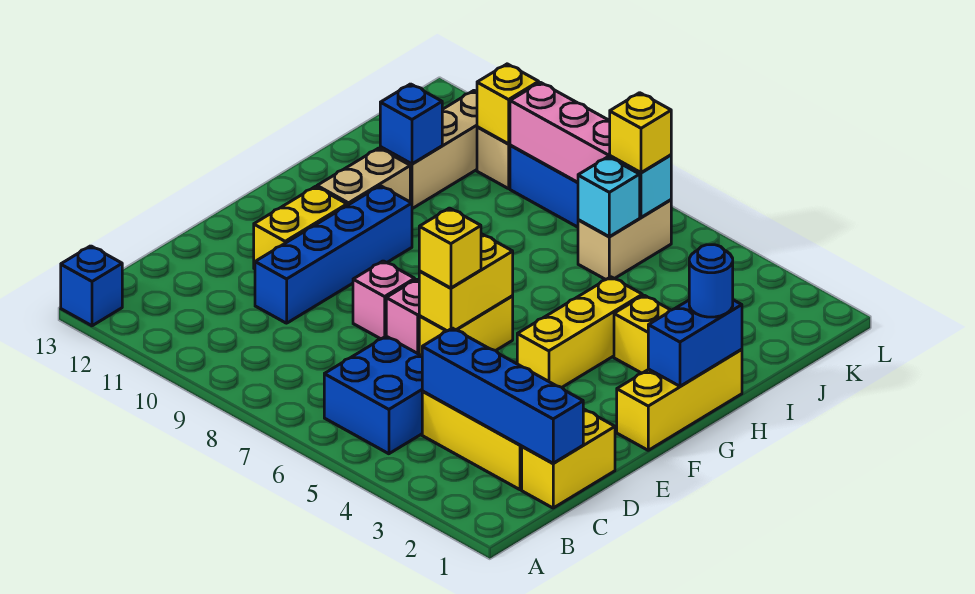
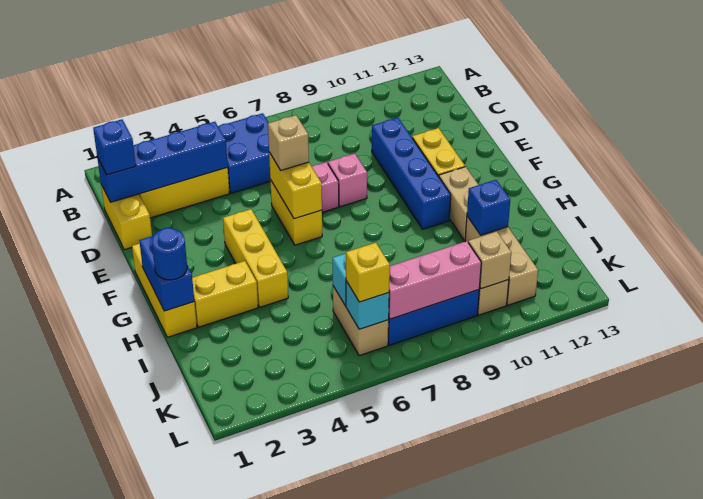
blue brick A13 level 1 -> blue brick C1 level 3
yellow brick E6 level 3 -> tan brick E6 level 3
yellow brick K10 level 2 -> tan brick K10 level 2

